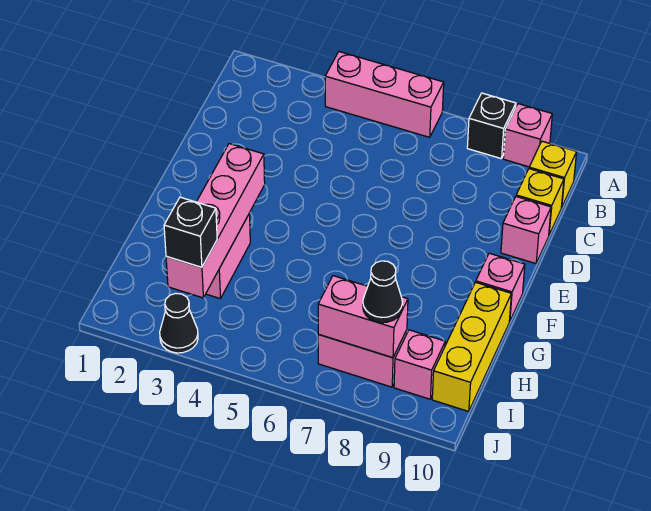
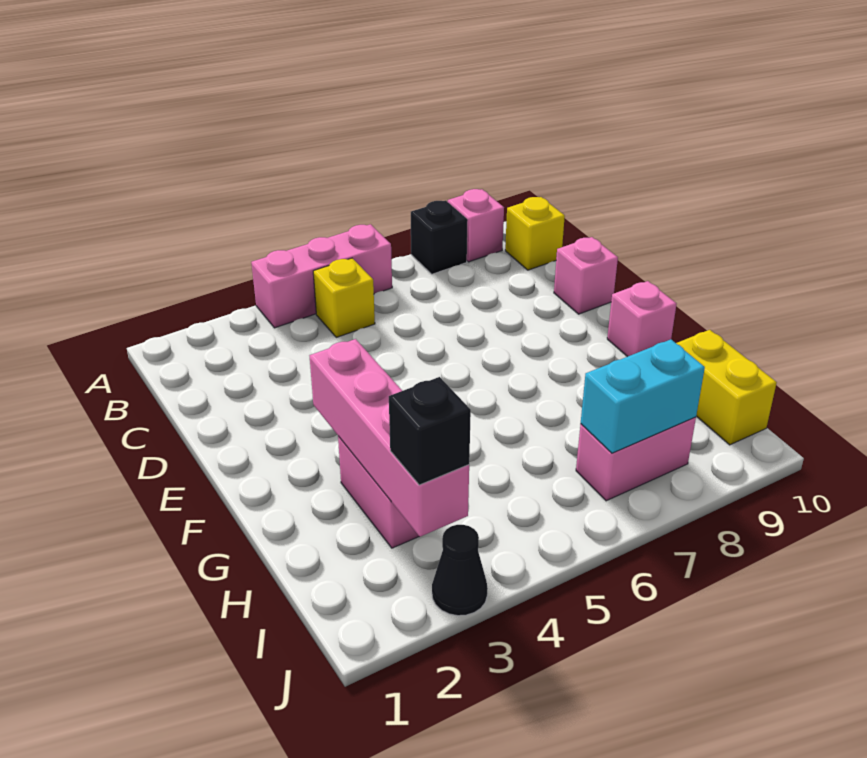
yellow brick C10 level 1 -> yellow brick B5 level 1
yellow brick G10:I10 level 1 -> yellow brick H10:I10 level 1
pink brick I7:I8 level 2 -> cyan brick I7:I8 level 2
black cone I8 level 3 -> none
pink brick I9 level 1 -> none

